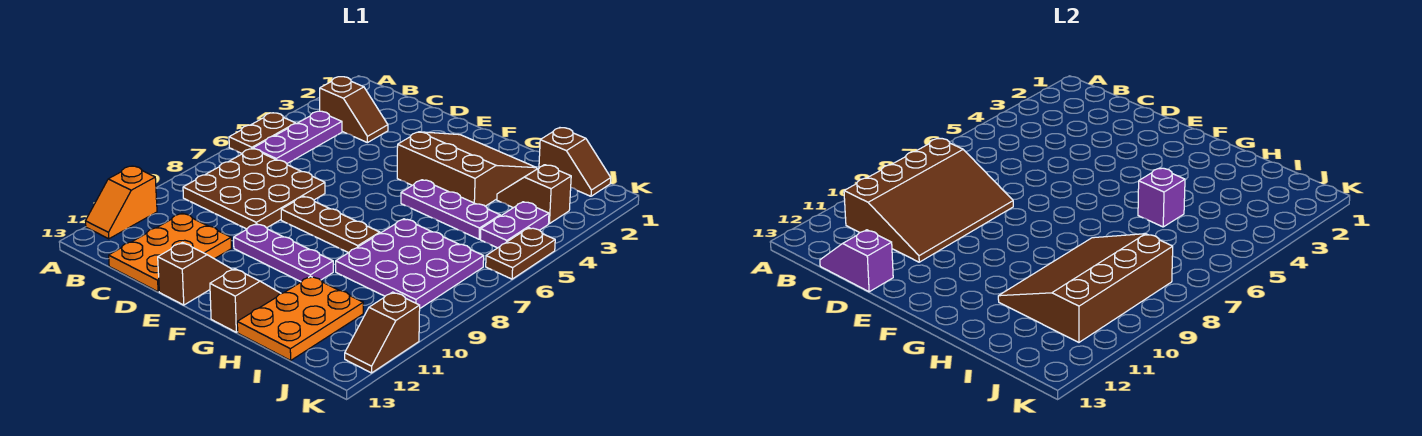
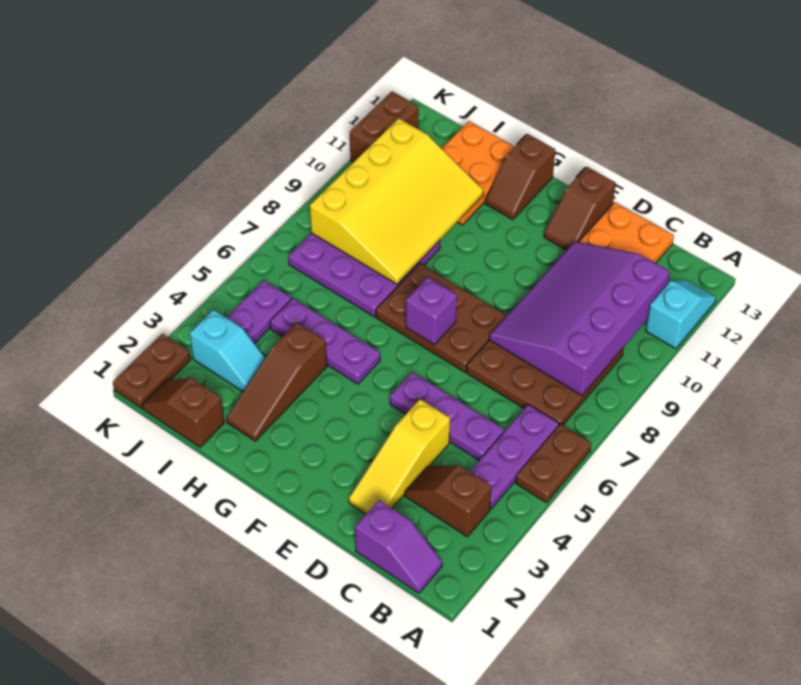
orange slope A11:A12 level 1 top 11 -> cyan slope A11:A12 level 1 top 11
brown slope B8:D11 level 2 top B -> purple slope B8:D11 level 2 top B
purple slope C13:D13 level 2 top D -> purple slope B1:C1 level 1 top C
none -> yellow slope D2:D4 level 1 top 4
brown plate E8:G8 level 1 -> brown plate E7:G8 level 1
purple plate E10:G10 level 1 -> purple plate C5:E5 level 1
brown slope F2:H4 level 1 top 4 -> brown slope H2:H4 level 1 top 4
purple brick H5 level 2 -> purple brick F7 level 2
brown slope H8:J11 level 2 top J -> yellow slope H8:J11 level 2 top J
brown slope I3:J3 level 1 top J -> cyan slope I3:J3 level 1 top J
brown plate K5:K6 level 1 -> brown plate K1:K2 level 1
brown slope K11:K12 level 1 top 11 -> brown brick K11:K12 level 1

